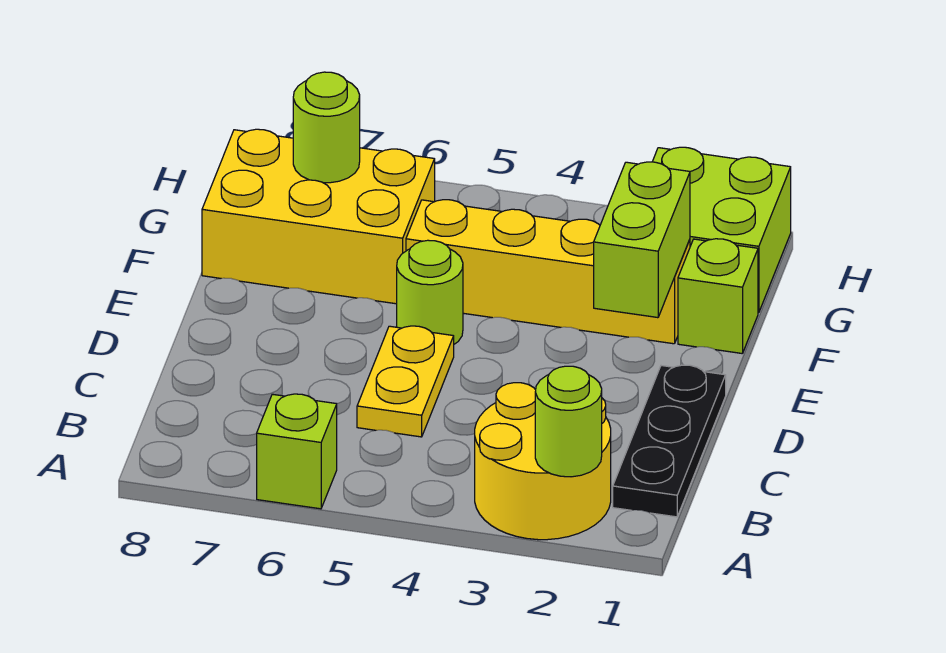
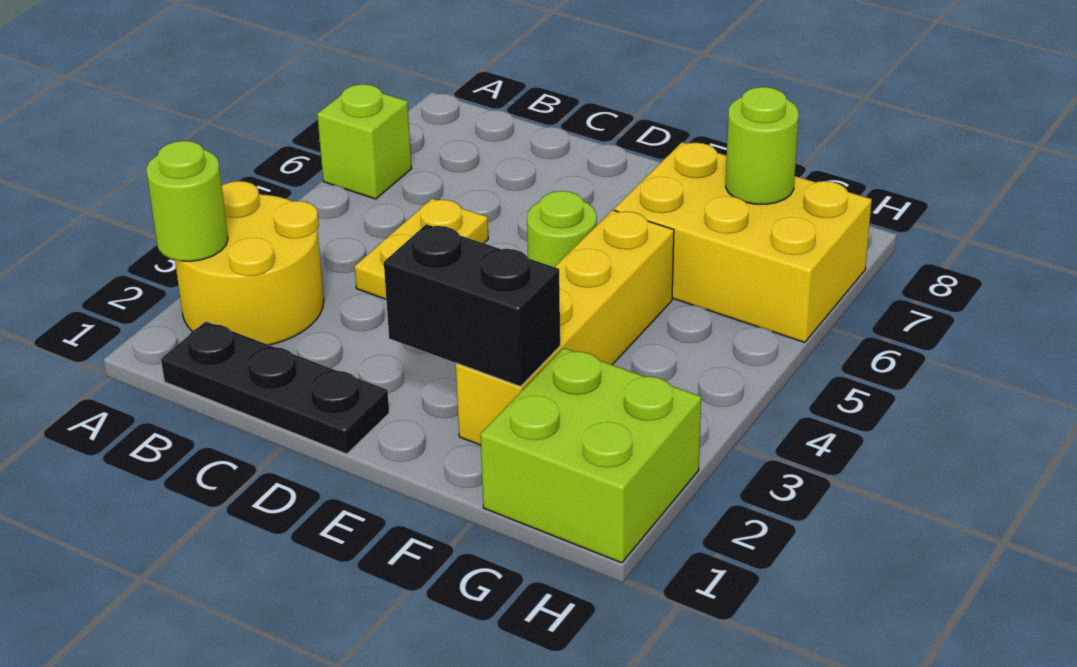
yellow plate C5:D5 level 1 -> yellow plate C4:C5 level 1
lime brick E2:F2 level 2 -> black brick E2:F2 level 2
lime brick F1 level 1 -> none
yellow brick F6:G8 level 1 -> yellow brick F6:H7 level 1

